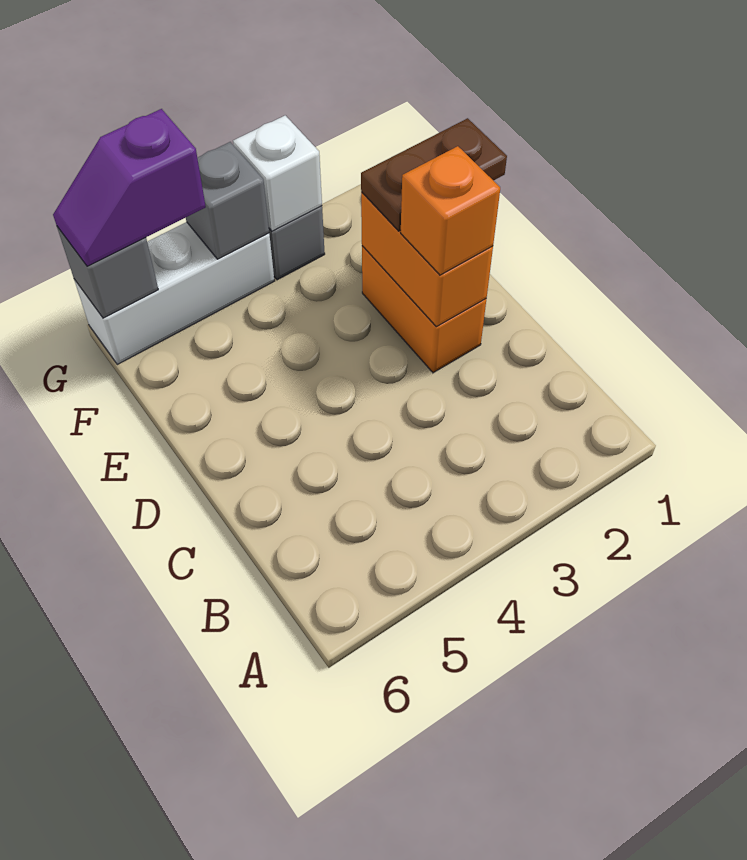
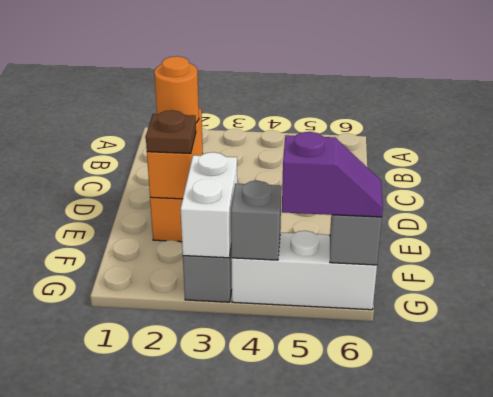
orange brick D2 level 3 -> orange round brick D2 level 3
brown plate E1:E2 level 3 -> brown plate E2 level 3
white brick G3 level 2 -> white brick F3:G3 level 2

